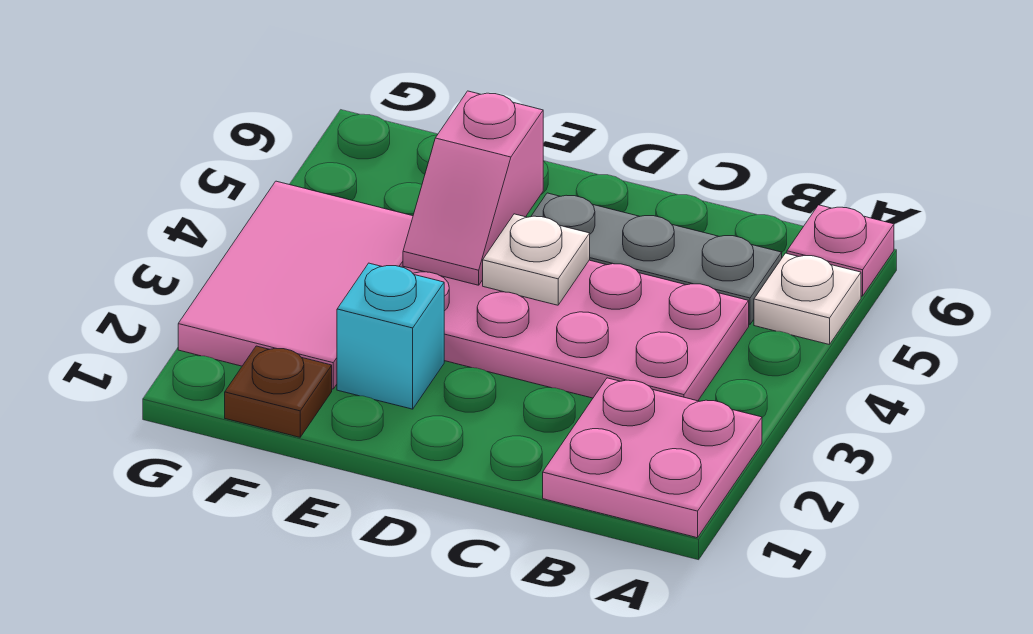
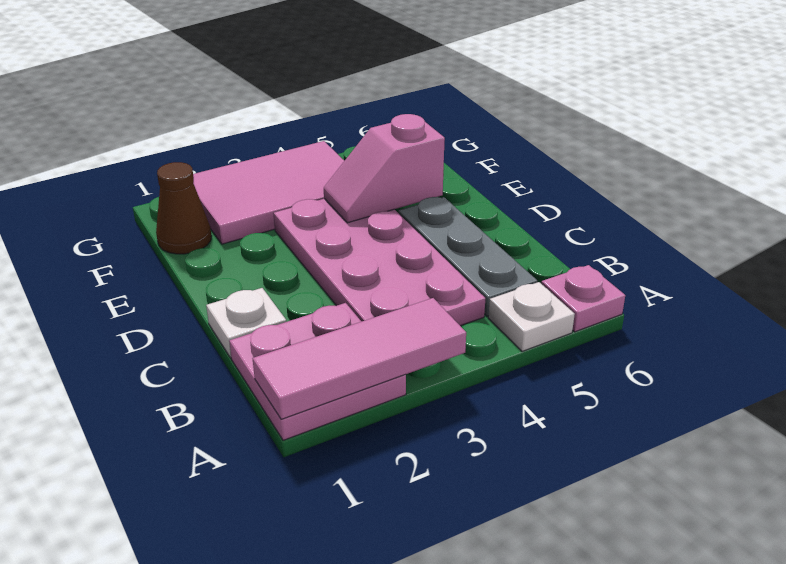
none -> pink tile A1:A3 level 2
white plate D4 level 2 -> white plate C1 level 1
cyan brick E2 level 1 -> none
brown plate F1 level 1 -> brown cone F1 level 1

